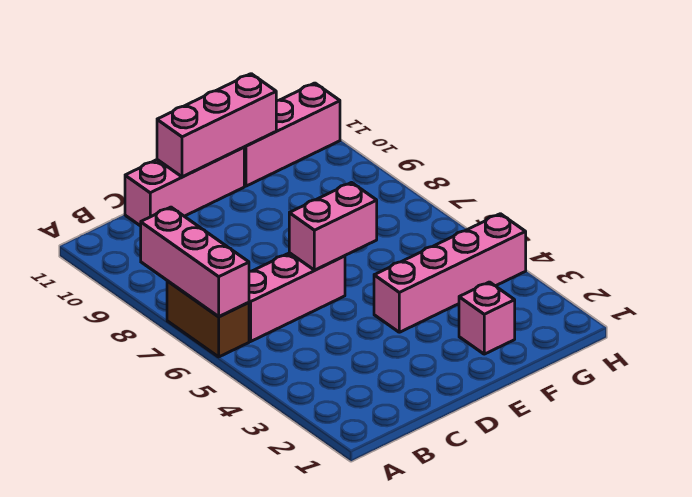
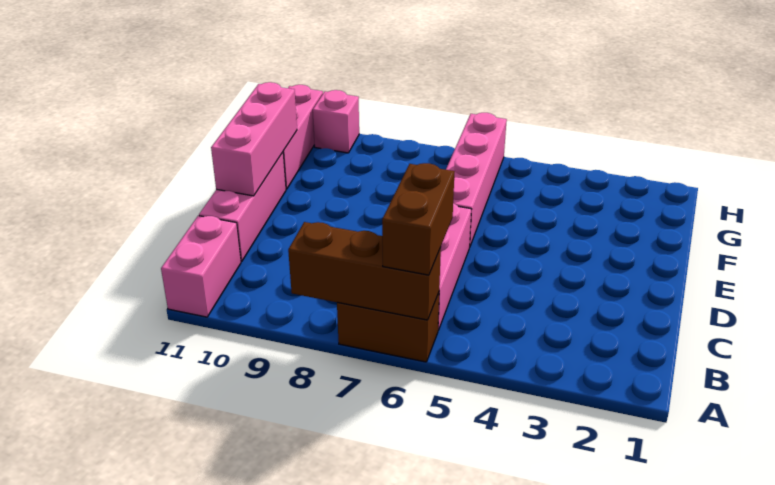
pink brick A6:A8 level 2 -> brown brick A6:A8 level 2
none -> brown brick A6:B6 level 3
pink brick D6:E6 level 2 -> pink brick A11:B11 level 1
pink brick E4:H4 level 1 -> pink brick E6:H6 level 1
pink brick F2 level 1 -> pink brick H10 level 1

